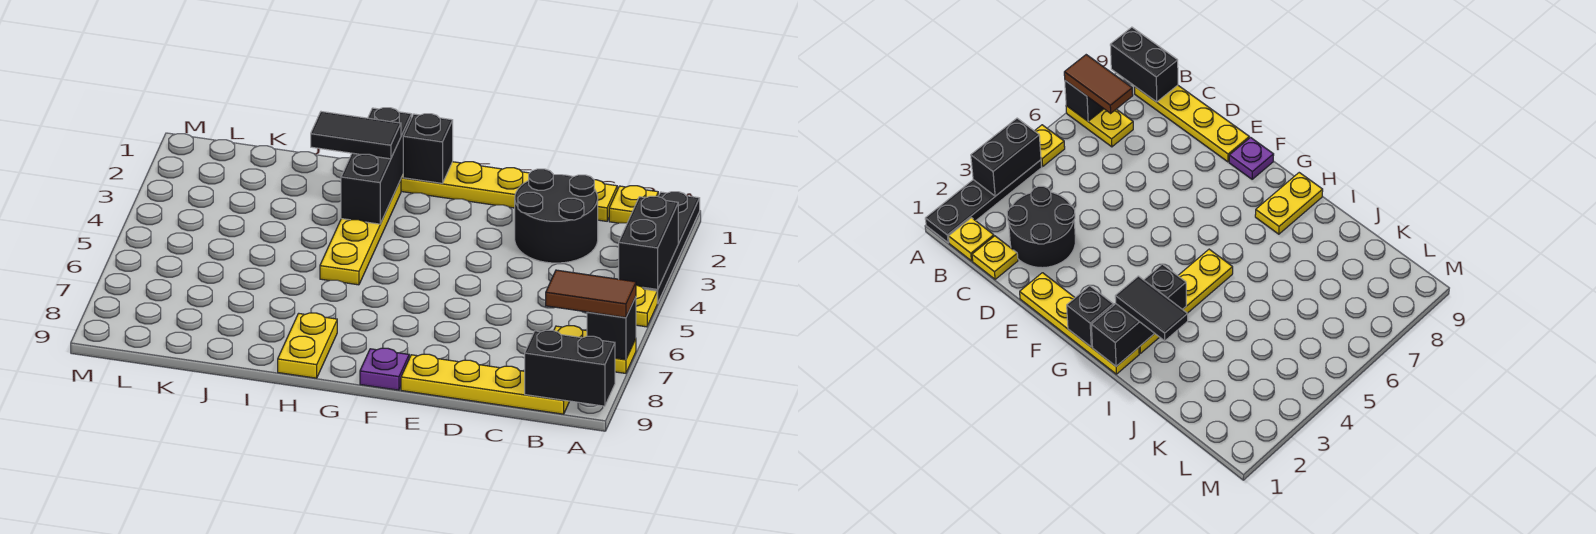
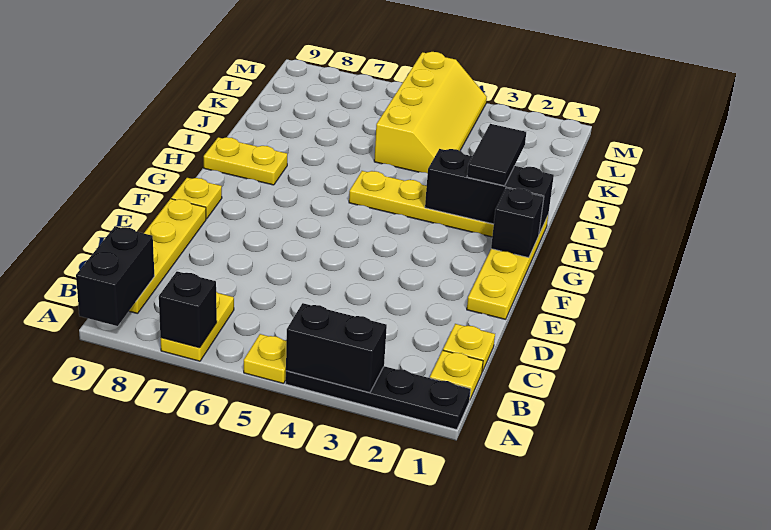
brown tile A7:B7 level 3 -> none
black round brick C2:D3 level 1 -> none
purple plate F9 level 1 -> yellow plate F9 level 1
none -> yellow slope J4:M5 level 1 top 5

